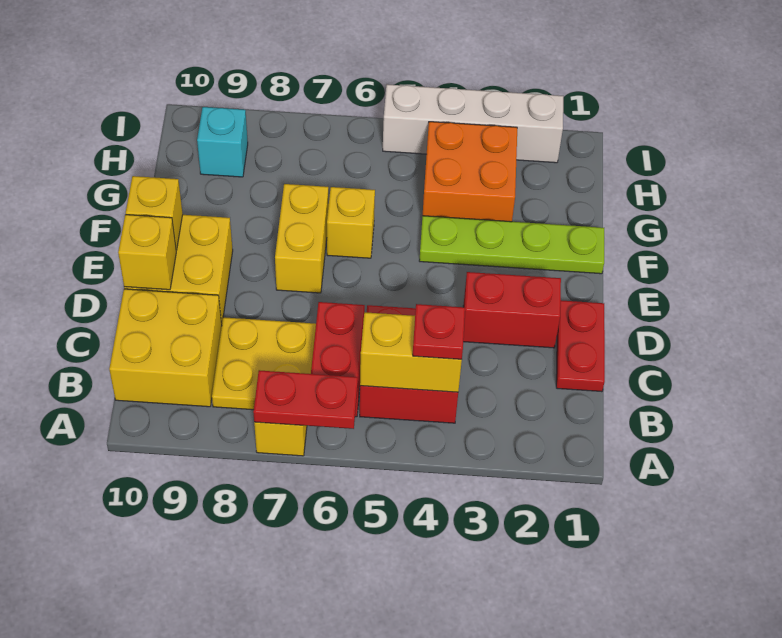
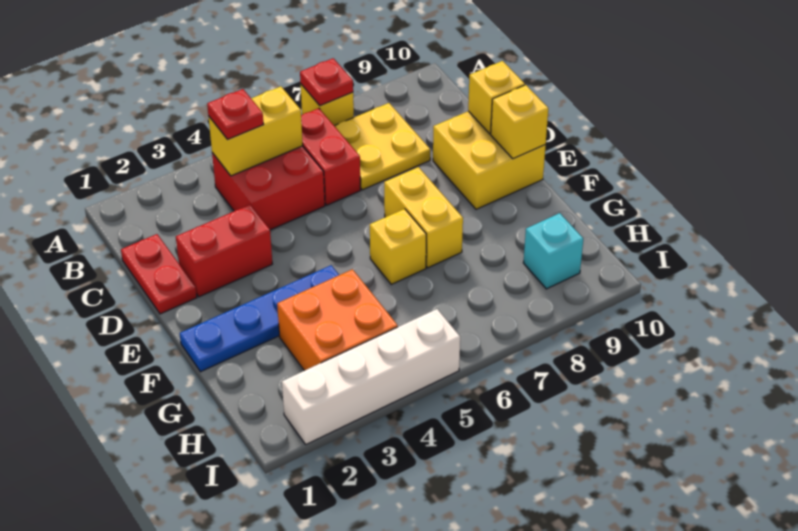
red plate A6:A7 level 2 -> red plate A7 level 2
yellow brick B9:C10 level 1 -> none
lime plate F1:F4 level 1 -> blue plate F1:F4 level 1

